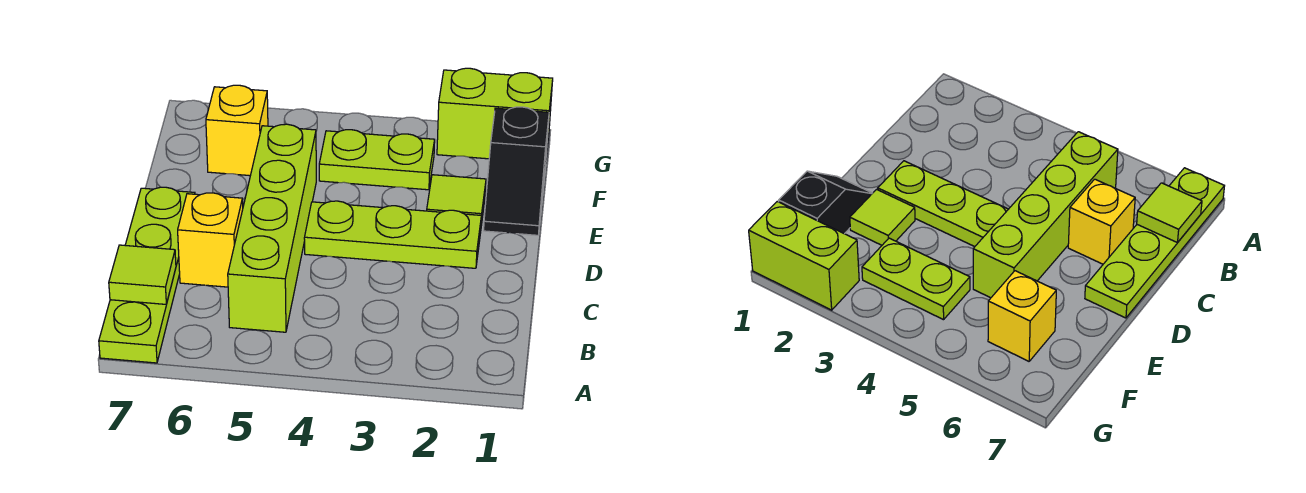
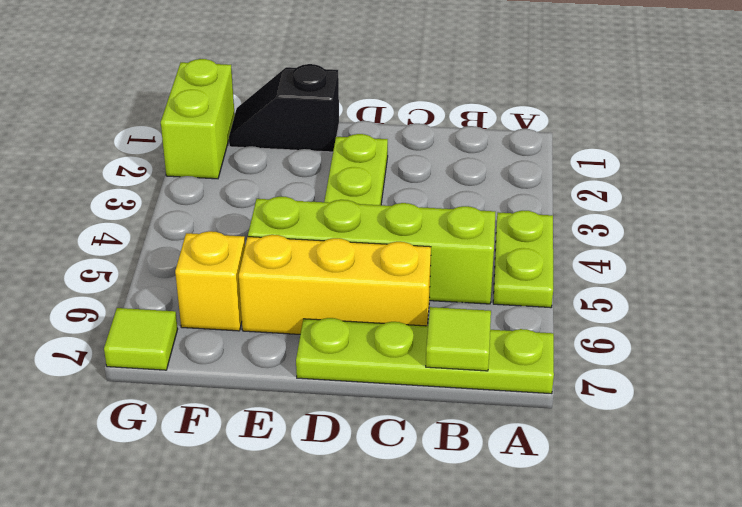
yellow brick C6 level 1 -> yellow brick C6:E6 level 1
black slope E1:F1 level 1 top F -> black slope E1:F1 level 1 top E
lime tile E2 level 1 -> lime tile G7 level 1
lime plate F3:F4 level 1 -> lime plate A4:A5 level 1

